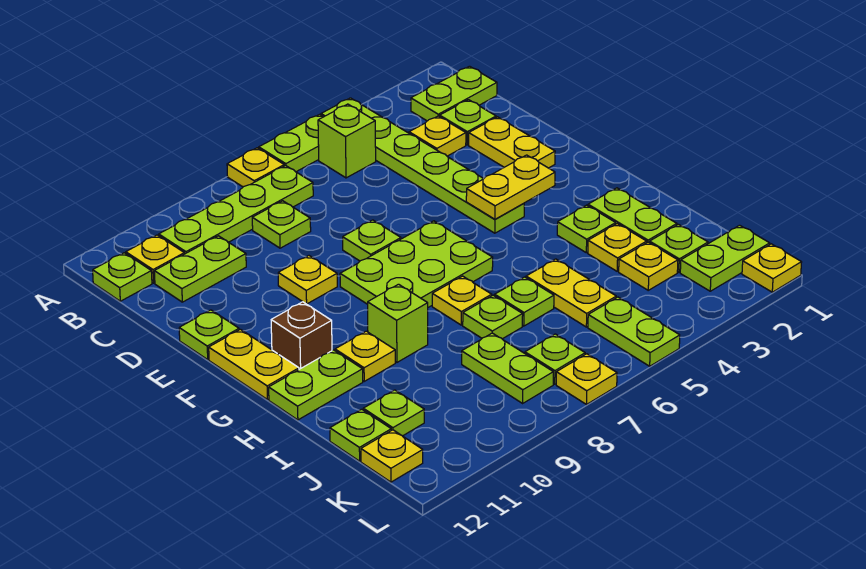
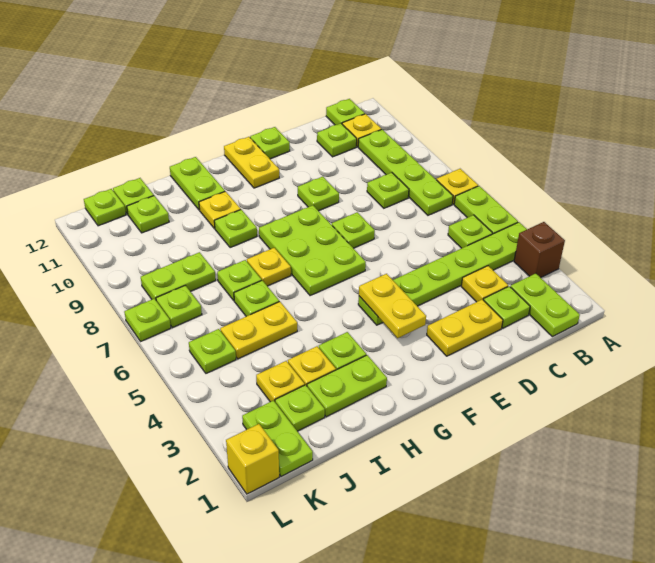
lime brick B5 level 1 -> lime plate B5 level 1
lime plate C10:C11 level 1 -> lime plate C11 level 1
yellow plate E9 level 1 -> lime plate E9 level 1
yellow plate F12:G12 level 1 -> yellow plate F11:F12 level 1
brown brick G11 level 1 -> brown brick A3 level 1
lime brick H9 level 1 -> lime plate H9 level 1
lime plate K5:L5 level 1 -> lime plate K5 level 1
yellow plate K12 level 1 -> lime plate K12 level 1
yellow plate L1 level 1 -> yellow brick L1 level 1
yellow plate L7 level 1 -> lime plate L7 level 1

